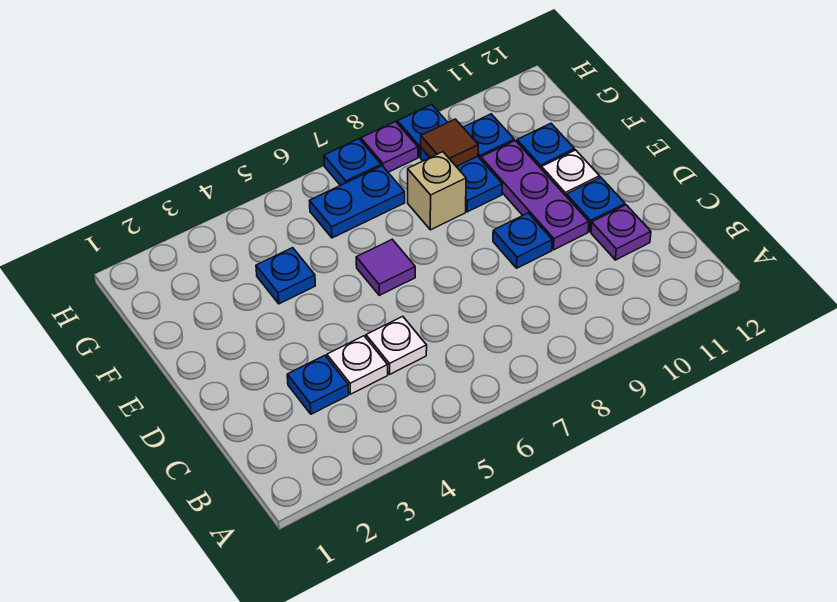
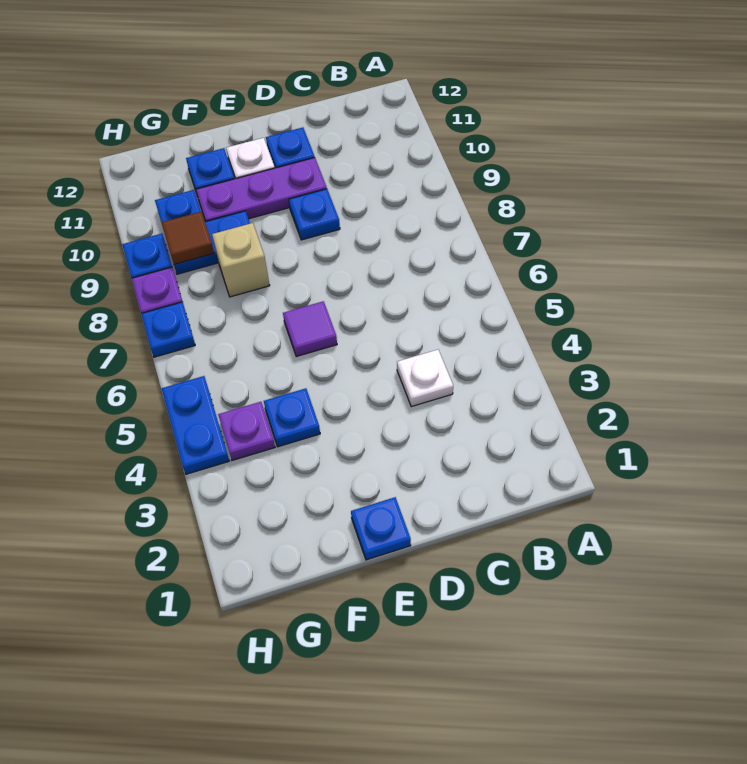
blue plate C3 level 1 -> blue plate E1 level 1
white plate C5 level 1 -> none
purple plate C11 level 1 -> purple plate G4 level 1
blue plate G6:G7 level 1 -> blue plate H4:H5 level 1

